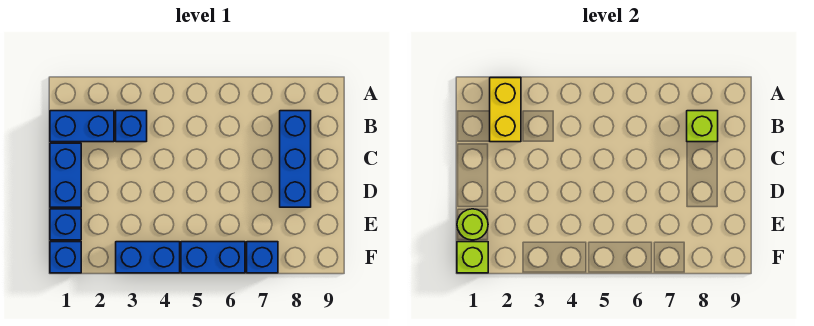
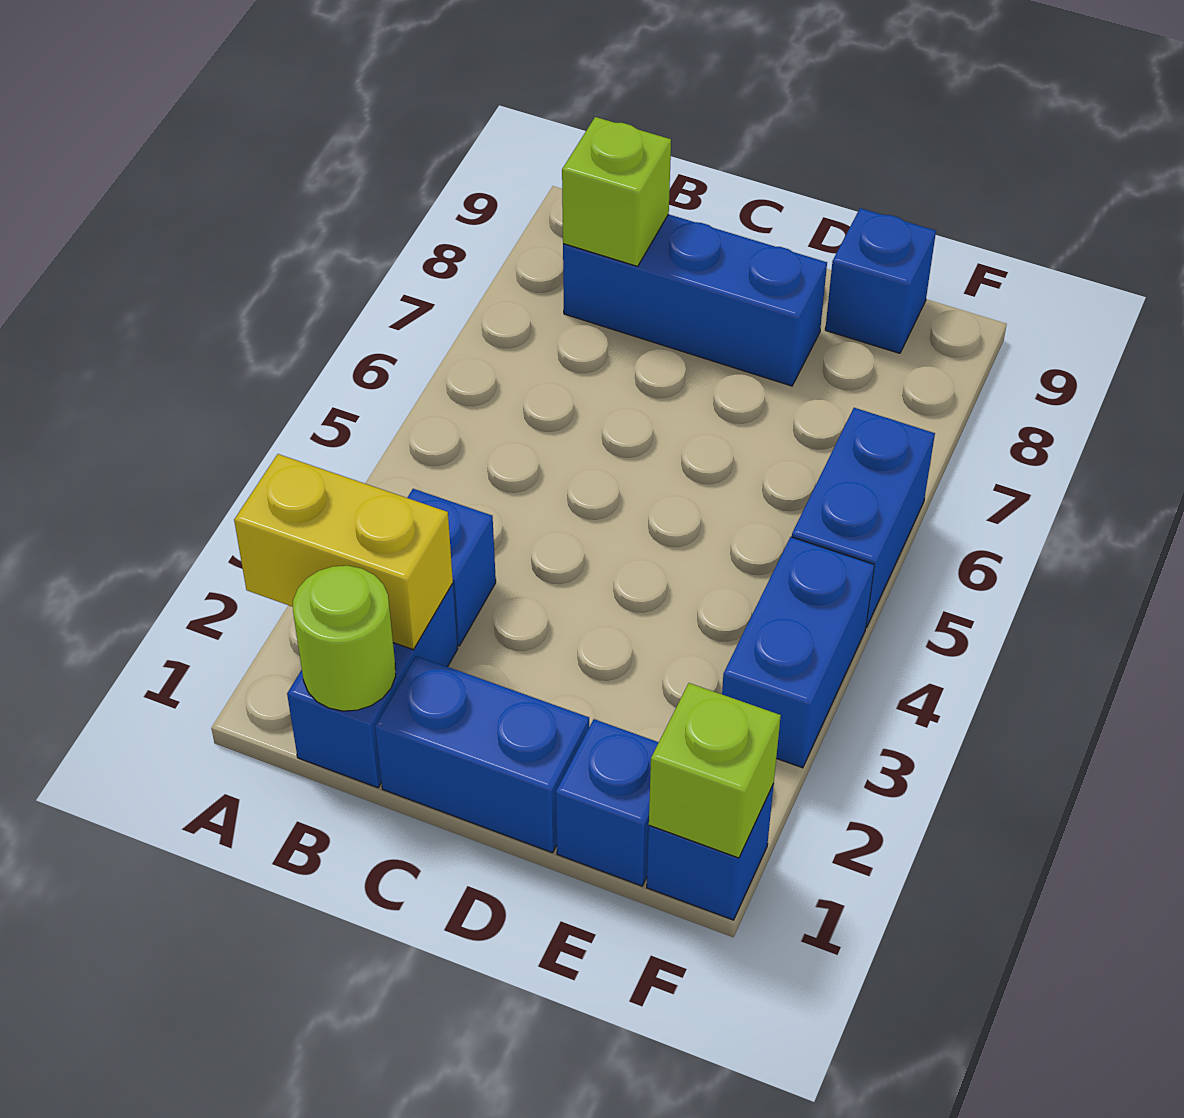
lime round brick E1 level 2 -> lime round brick B1 level 2
blue brick F7 level 1 -> blue brick E9 level 1

